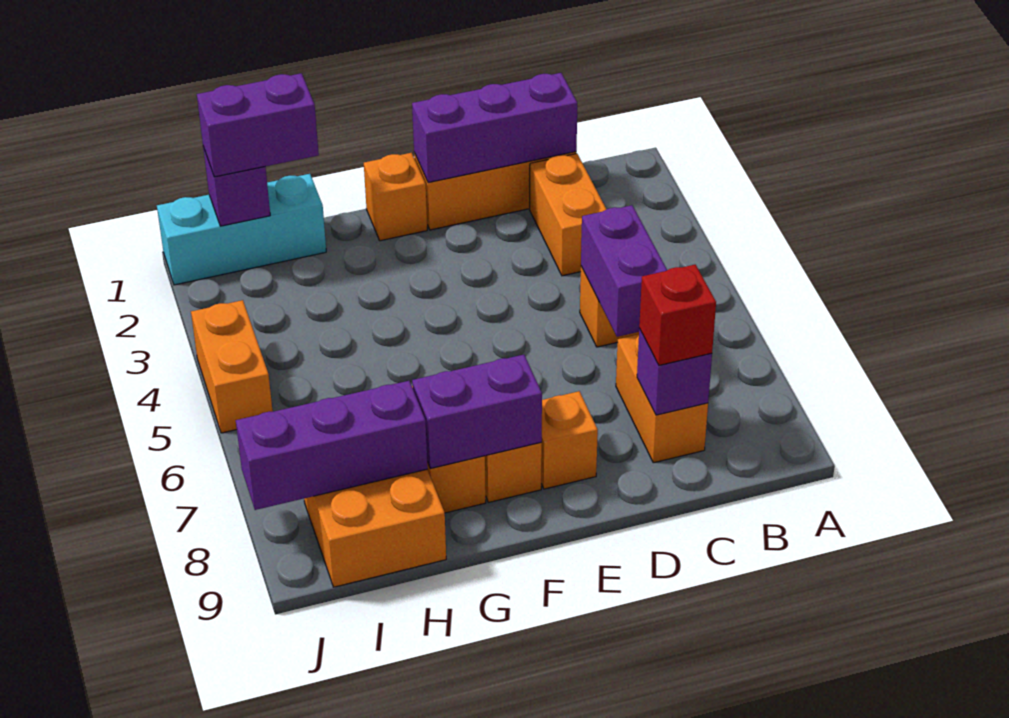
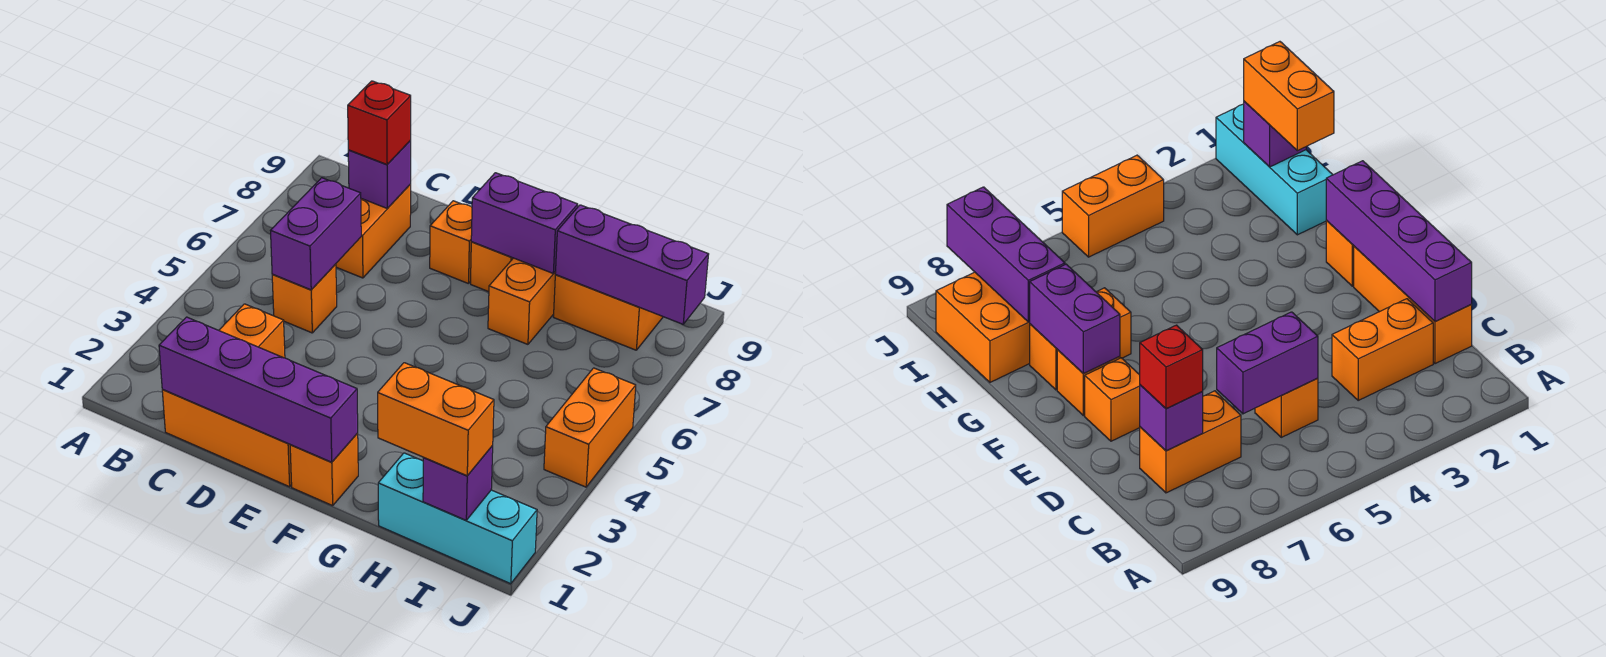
purple brick C1:E1 level 2 -> purple brick C1:F1 level 2
purple brick H1:I1 level 3 -> orange brick H1:I1 level 3

